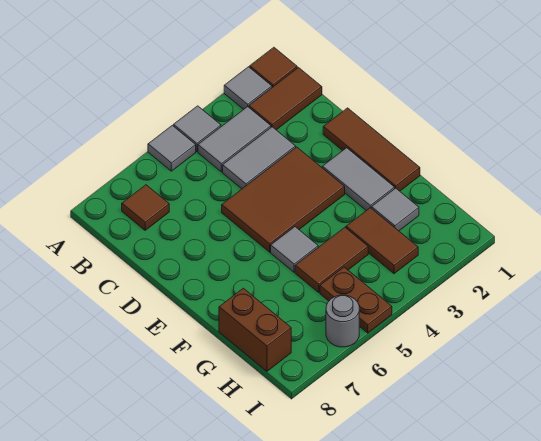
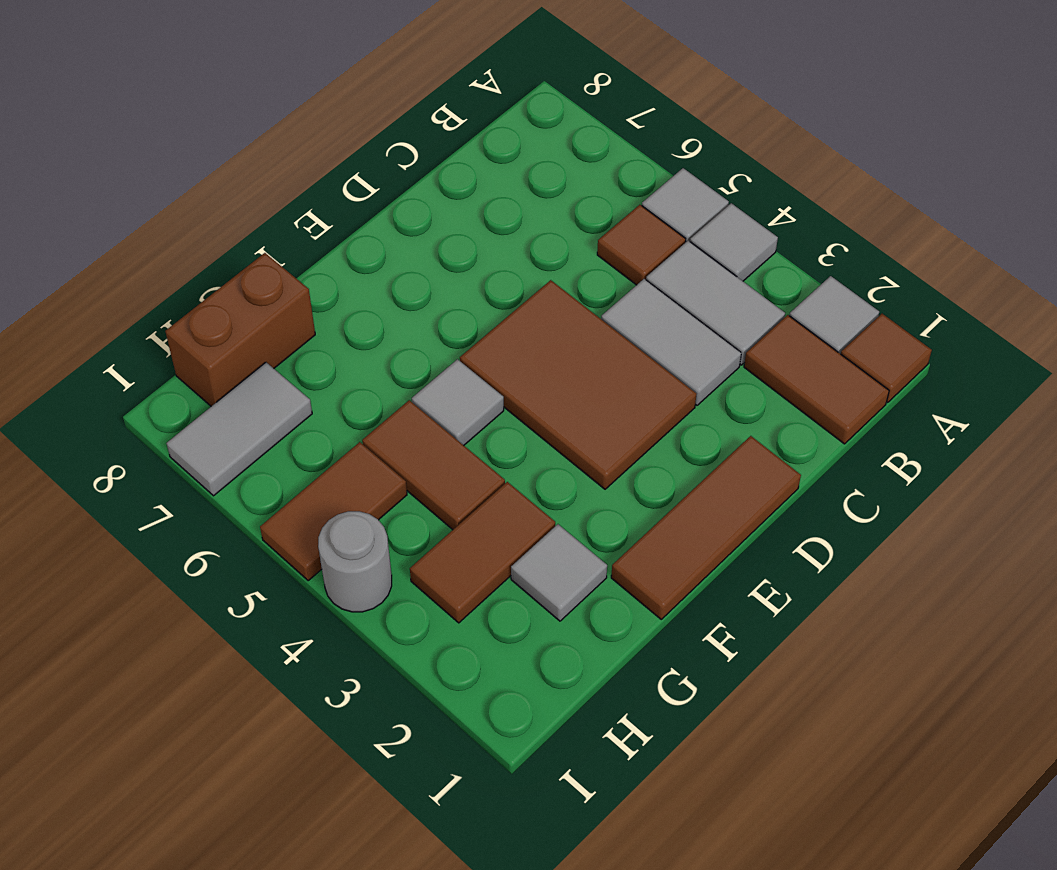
brown tile B7 level 1 -> brown tile B5 level 1
grey tile E2:F2 level 1 -> grey tile H7:I7 level 1
brown plate H5:I5 level 1 -> brown tile H5:I5 level 1
grey round brick I6 level 1 -> grey round brick I4 level 1

